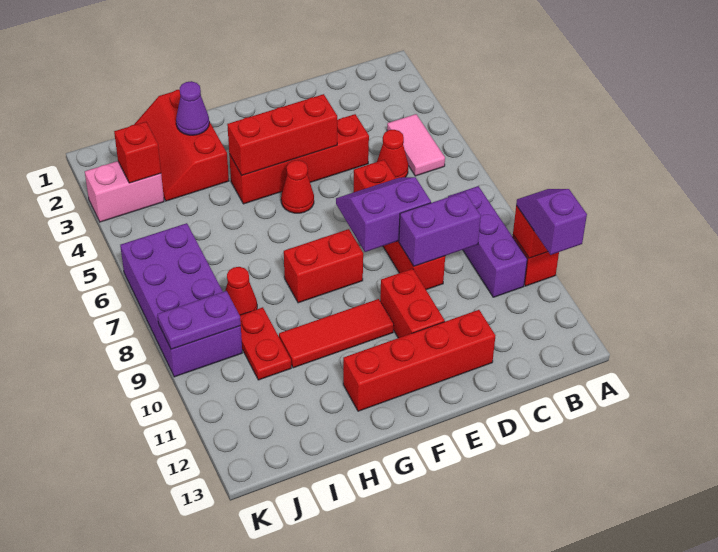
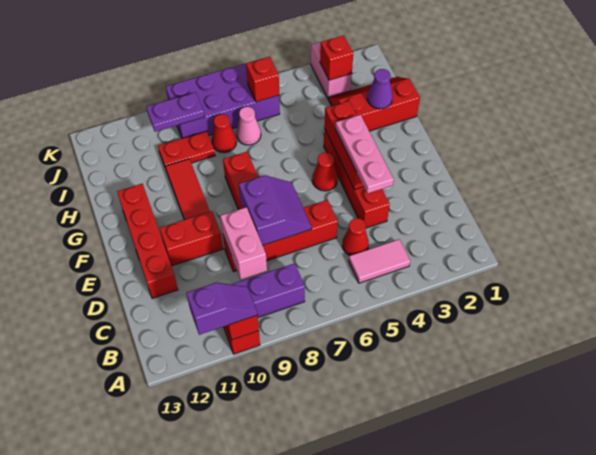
purple brick C9:D9 level 2 -> pink brick C9:D9 level 2
none -> pink plate D4:F4 level 3
none -> pink cone I7 level 1
none -> red brick J6 level 2
purple plate J9:K9 level 2 -> purple plate J9:J10 level 2

